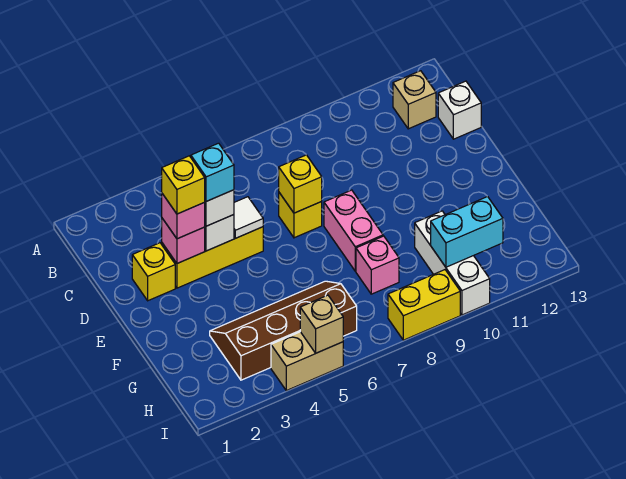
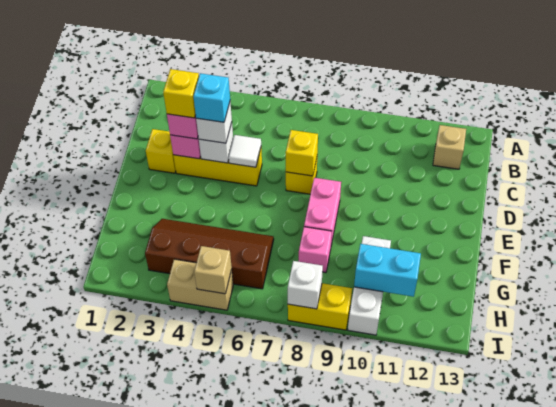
white brick C13 level 1 -> white brick I8 level 2

